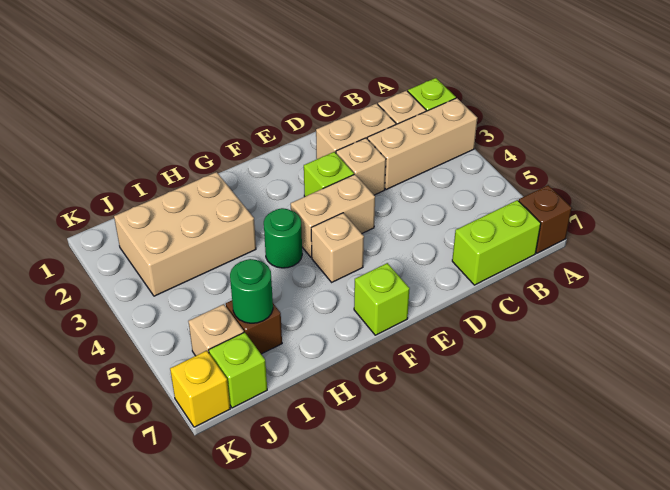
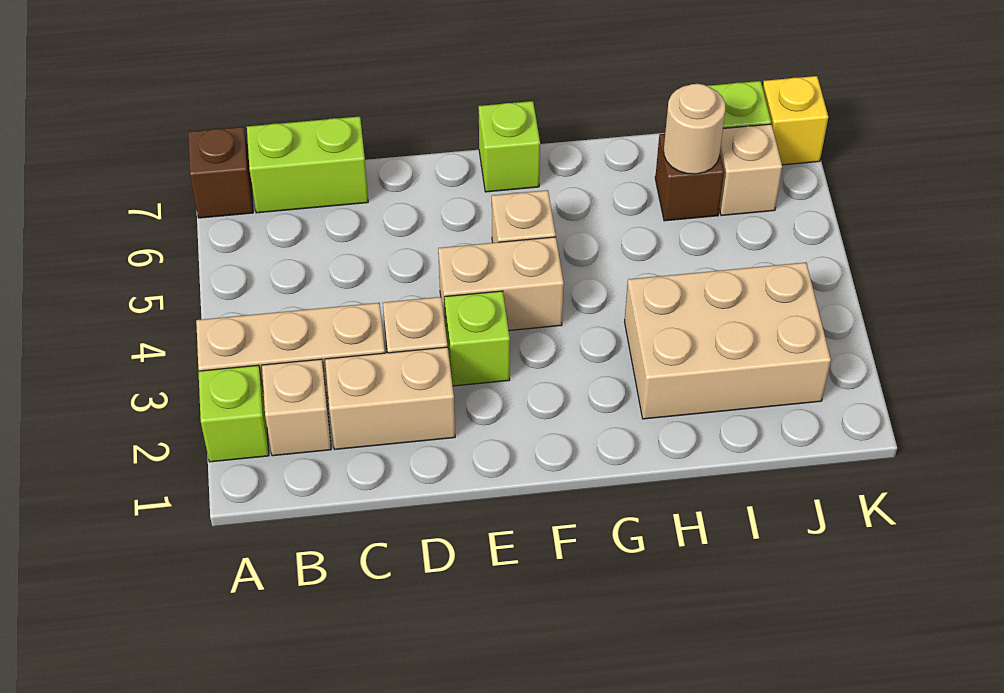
green round brick G4 level 1 -> none
green round brick I6 level 2 -> tan round brick I6 level 2

